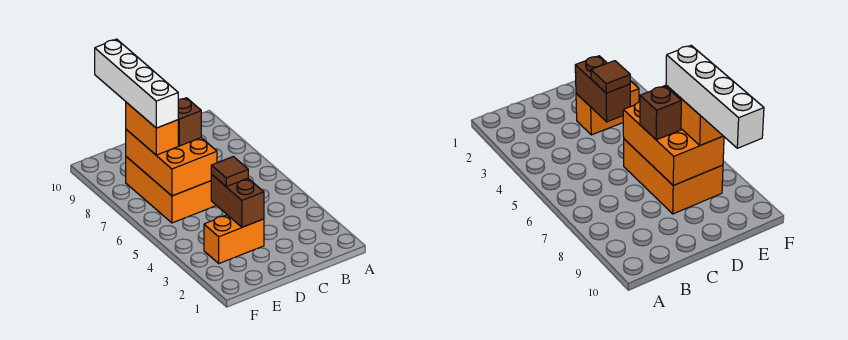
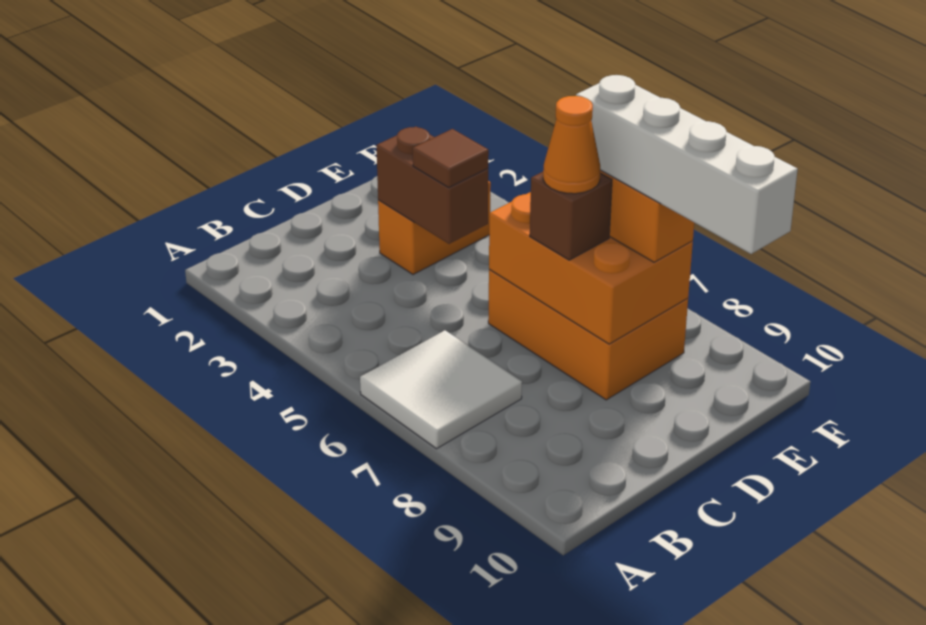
none -> white tile A6:B7 level 1
none -> orange cone D7 level 4

